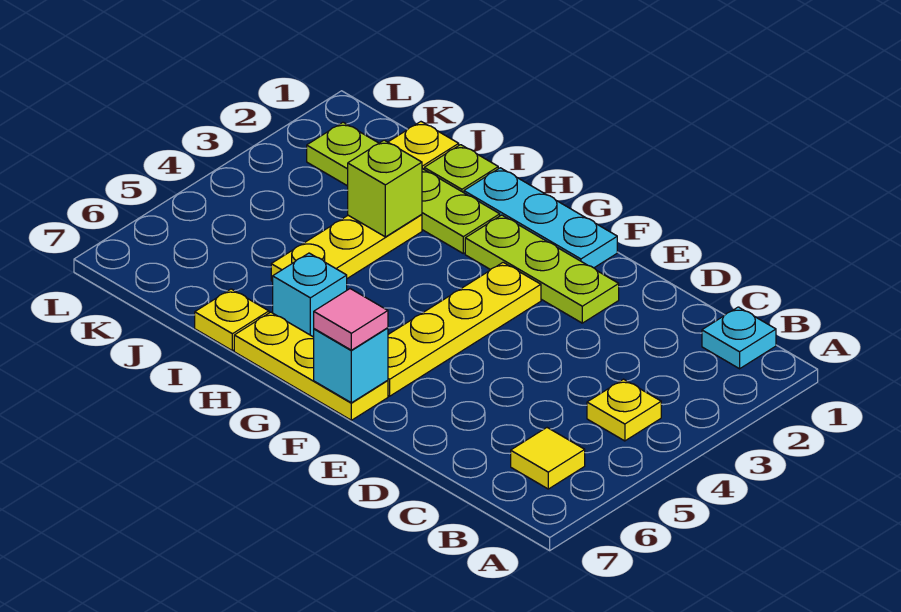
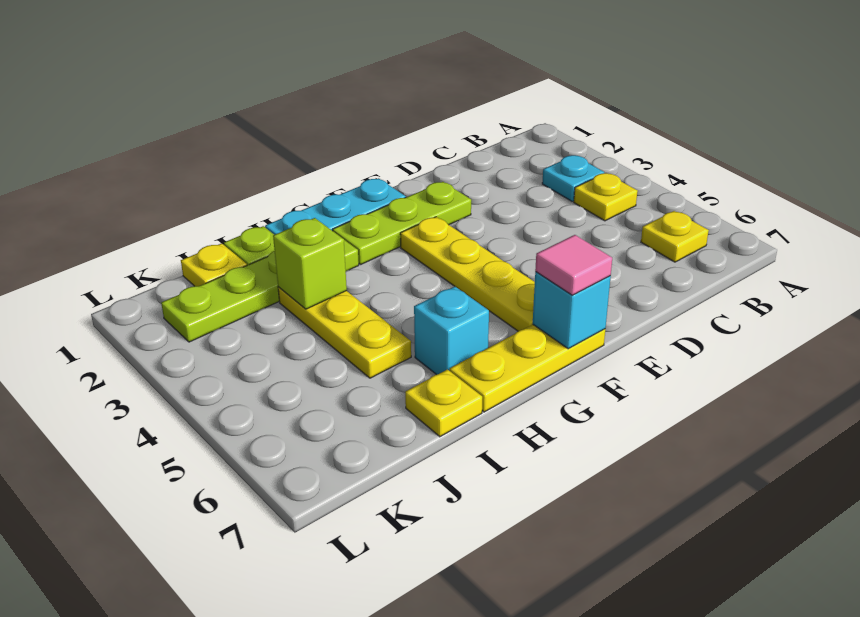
cyan plate B1 level 1 -> cyan plate B3 level 1
yellow tile B6 level 1 -> yellow plate B6 level 1

